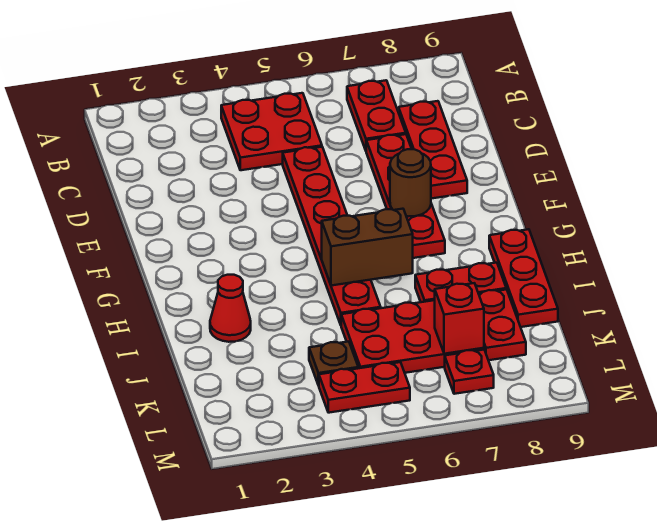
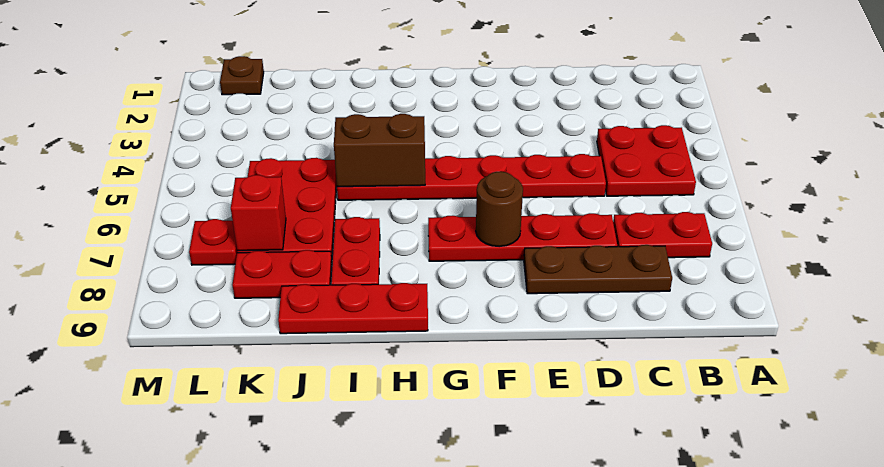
red plate C8:E8 level 1 -> brown plate C8:E8 level 1
brown brick H5:H6 level 2 -> brown brick H5:I5 level 2
red cone I2 level 1 -> none
brown plate K4 level 1 -> brown plate L1 level 1
red plate L4:L5 level 1 -> none

